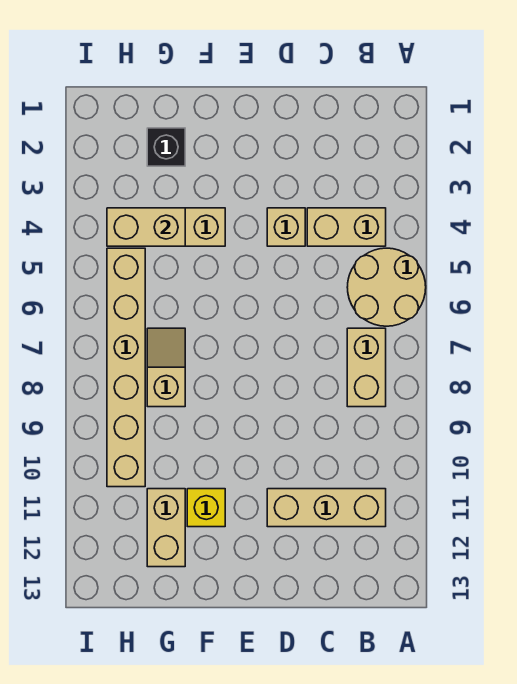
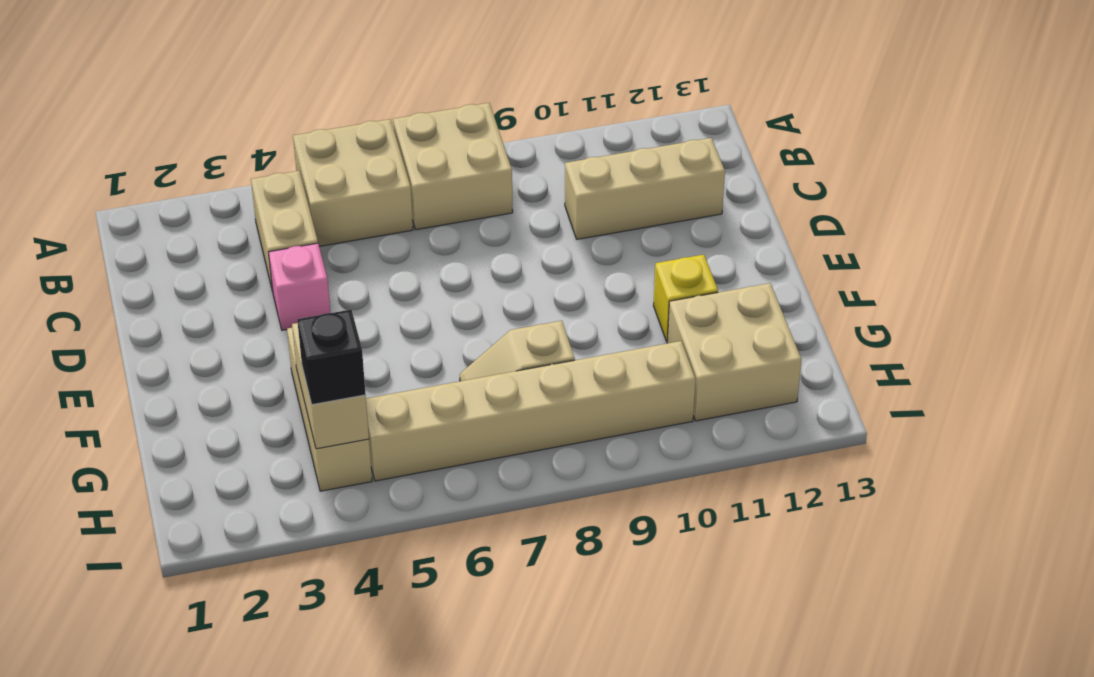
tan round brick A5:B6 level 1 -> tan brick A5:B6 level 1
tan brick B7:B8 level 1 -> tan brick A7:B8 level 1
tan brick B11:D11 level 1 -> tan brick C10:C12 level 1
tan brick D4 level 1 -> pink brick D4 level 1
black brick G2 level 1 -> black brick H4 level 3
tan brick G11:G12 level 1 -> tan brick G11:H12 level 1

